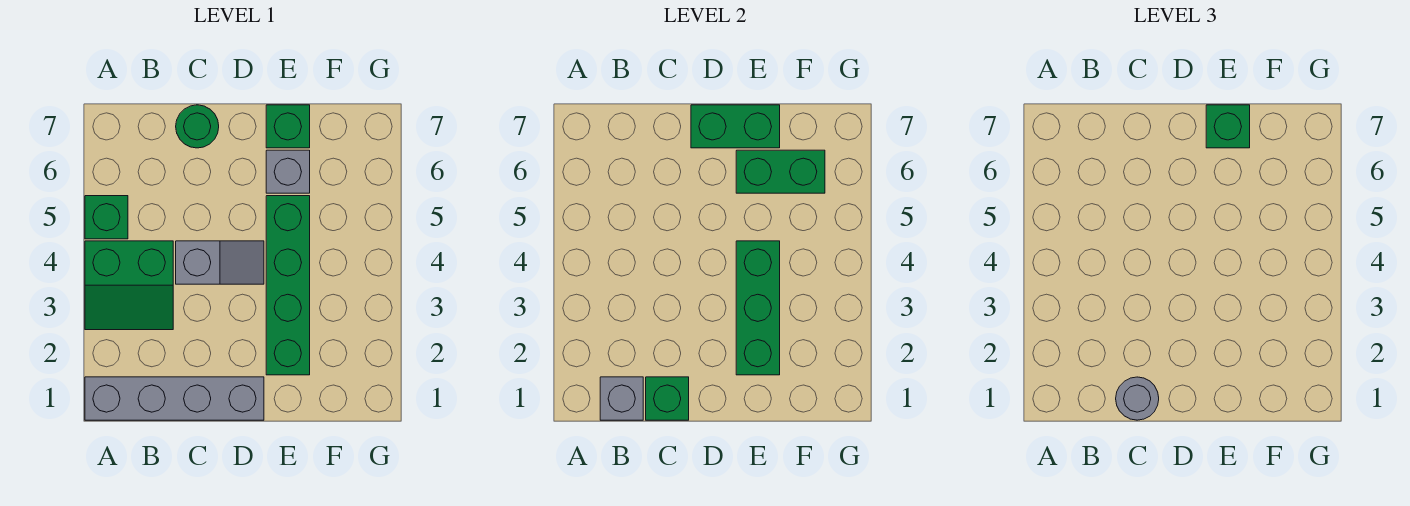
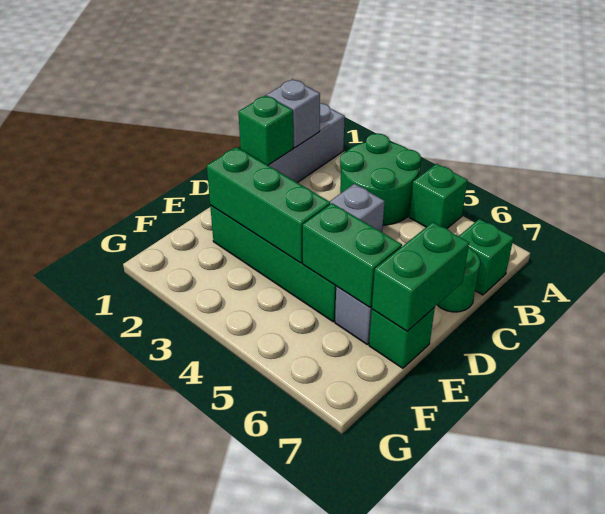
green slope A3:B4 level 1 top 4 -> green round brick A3:B4 level 1
grey round brick C1 level 3 -> none
green brick E6:F6 level 2 -> green brick E5:E6 level 2
green brick E7 level 3 -> green brick B7 level 1

